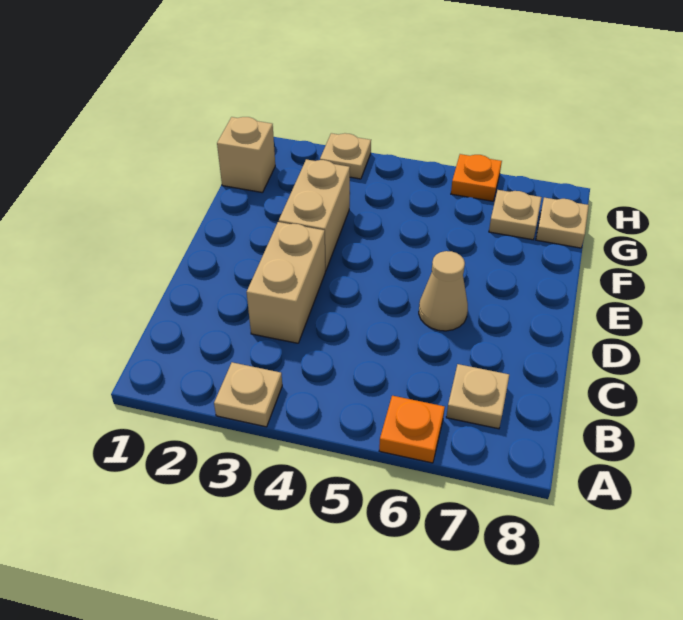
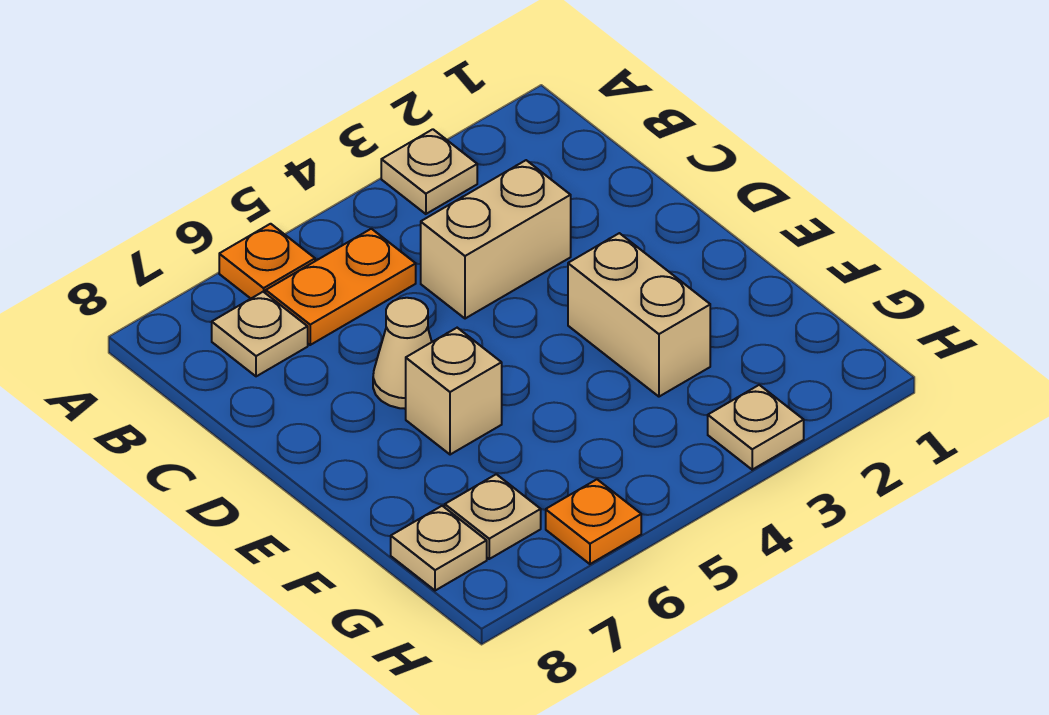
none -> orange plate B5:B6 level 1
tan brick C3:D3 level 1 -> tan brick C3:C4 level 1
tan brick G1 level 1 -> tan brick E6 level 1

